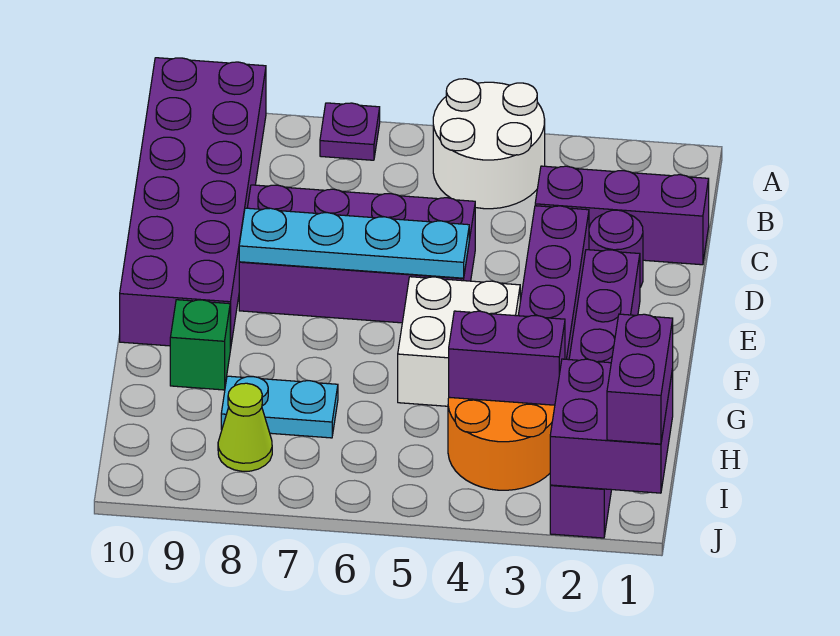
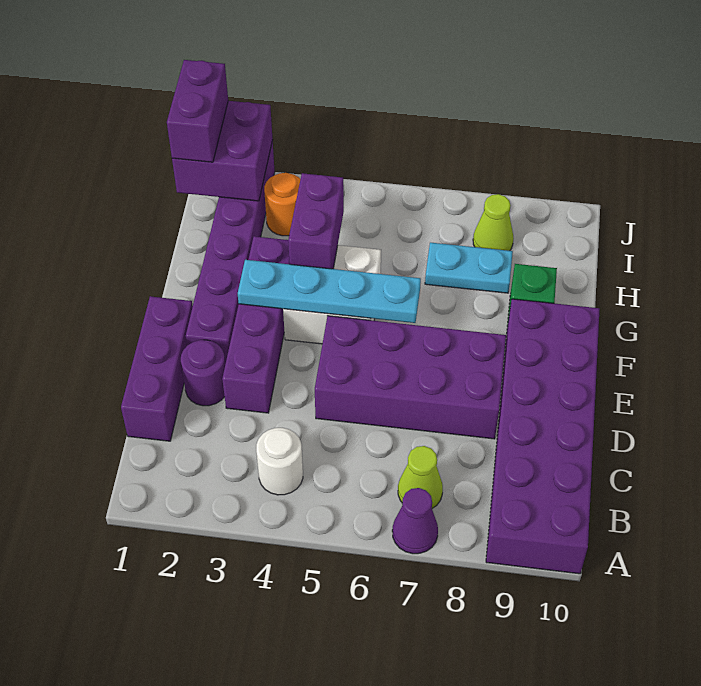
white round brick A4:B5 level 1 -> white round brick B4 level 1
purple plate A7 level 1 -> purple cone A7 level 1
none -> lime cone B7 level 1
purple brick C1:C3 level 1 -> purple brick C1:E1 level 1
cyan plate E5:E8 level 2 -> cyan plate F3:F6 level 2
orange round brick H3:I4 level 1 -> orange round brick I3 level 1
purple brick H3:H4 level 2 -> purple brick G4:H4 level 2

